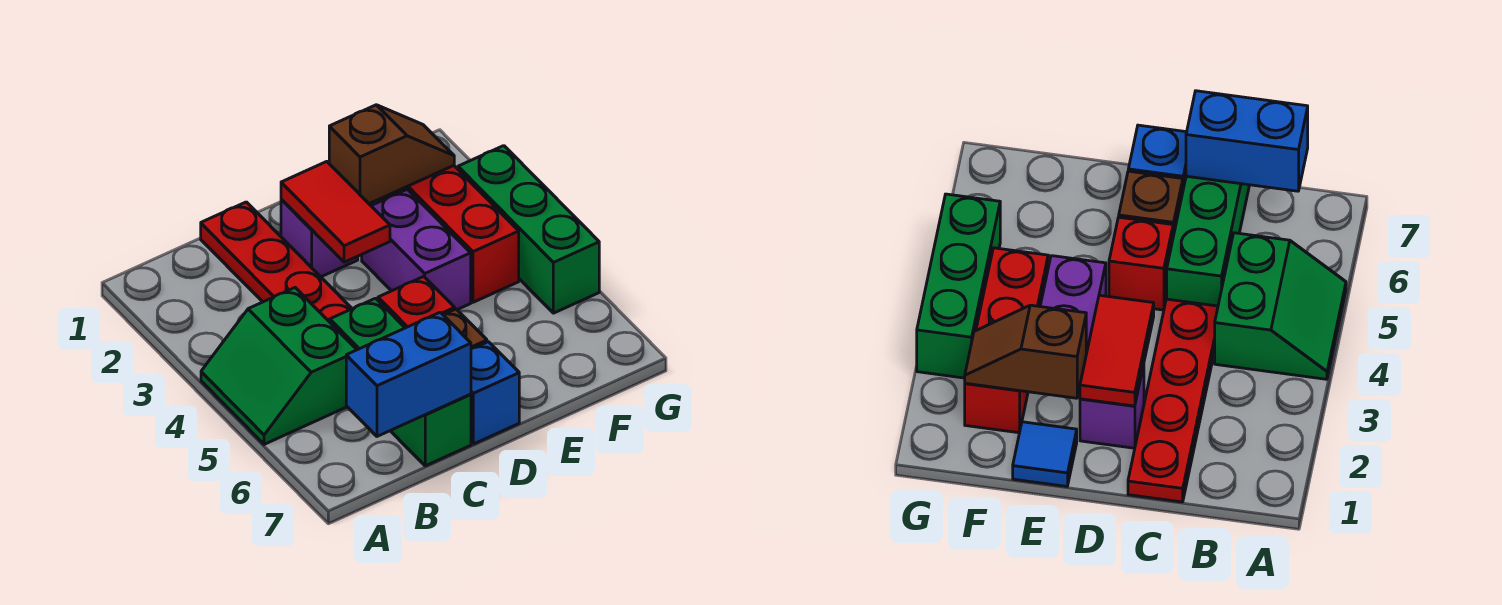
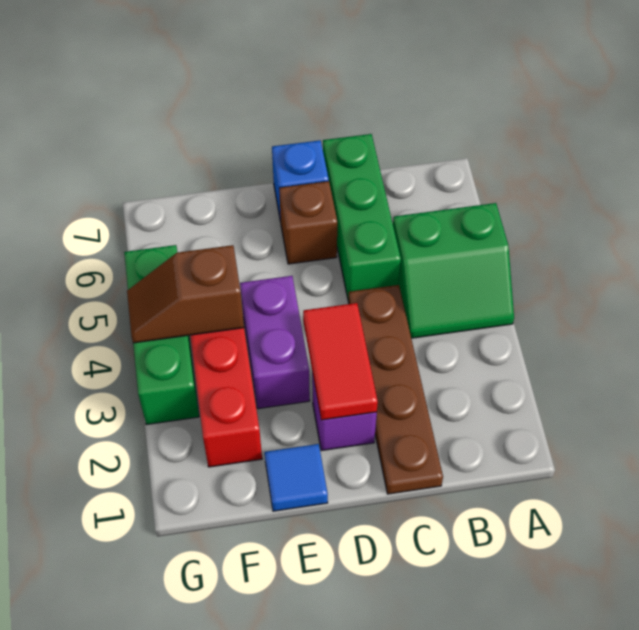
green slope A4:B5 level 1 top B -> green slope A4:B5 level 1 top 5
blue brick B7:C7 level 2 -> none
red plate C1:C4 level 1 -> brown plate C1:C4 level 1
red brick D5 level 1 -> none
brown slope E2:F2 level 2 top E -> brown slope F4:G4 level 2 top F

